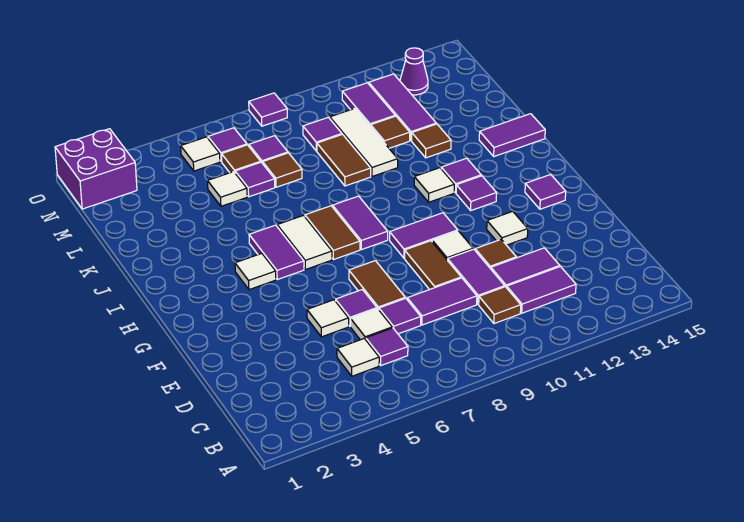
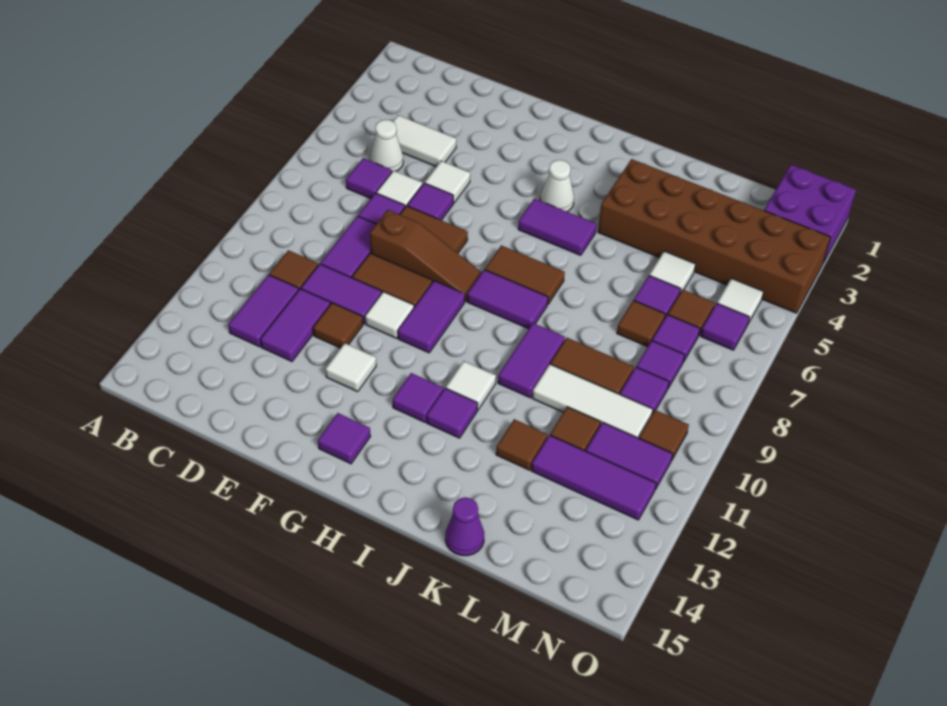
white tile C5 level 1 -> white cone C5 level 1
none -> brown slope E8:G8 level 1 top E
white tile H4 level 1 -> white cone H4 level 1
white tile H6:I6 level 1 -> white tile C4:D4 level 1
none -> brown brick J3:O4 level 1
purple tile J14:J15 level 1 -> purple tile J9:J10 level 1
none -> brown tile N10 level 1
purple cone N13 level 1 -> purple cone K15 level 1
purple tile O8 level 1 -> purple tile M8 level 1

